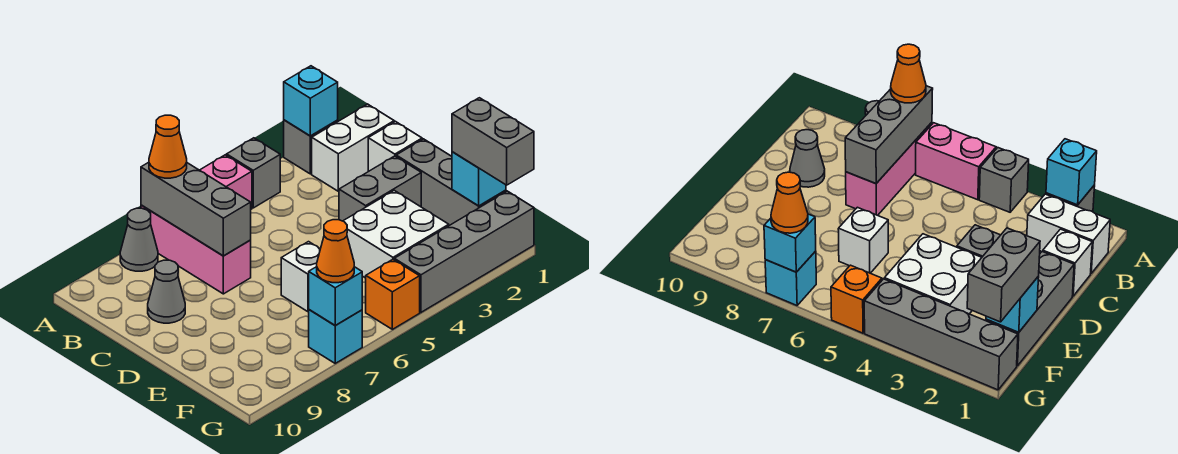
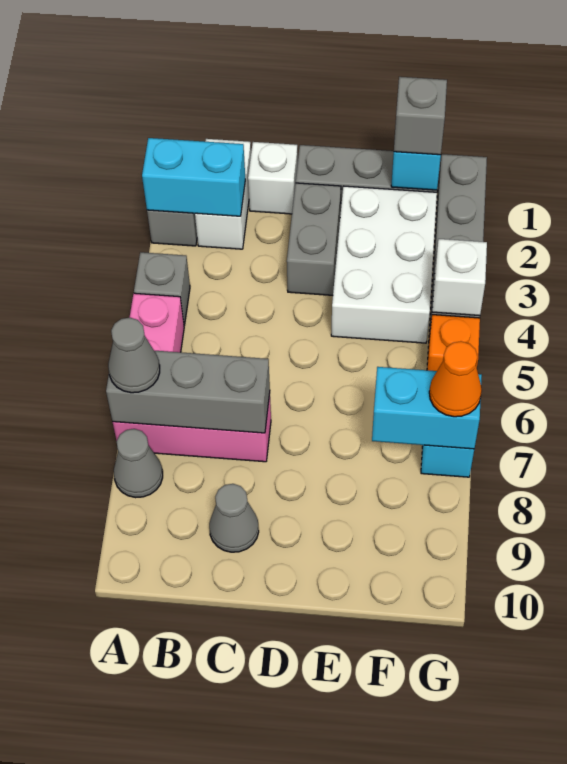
cyan brick A2 level 2 -> cyan brick A2:B2 level 2
orange cone A7 level 3 -> grey cone A7 level 3
white brick E3:F4 level 1 -> white brick E2:F4 level 1
white brick E6 level 1 -> white brick G4 level 2
grey brick F1:G1 level 3 -> grey brick F1 level 3
cyan brick G7 level 2 -> cyan brick F7:G7 level 2

